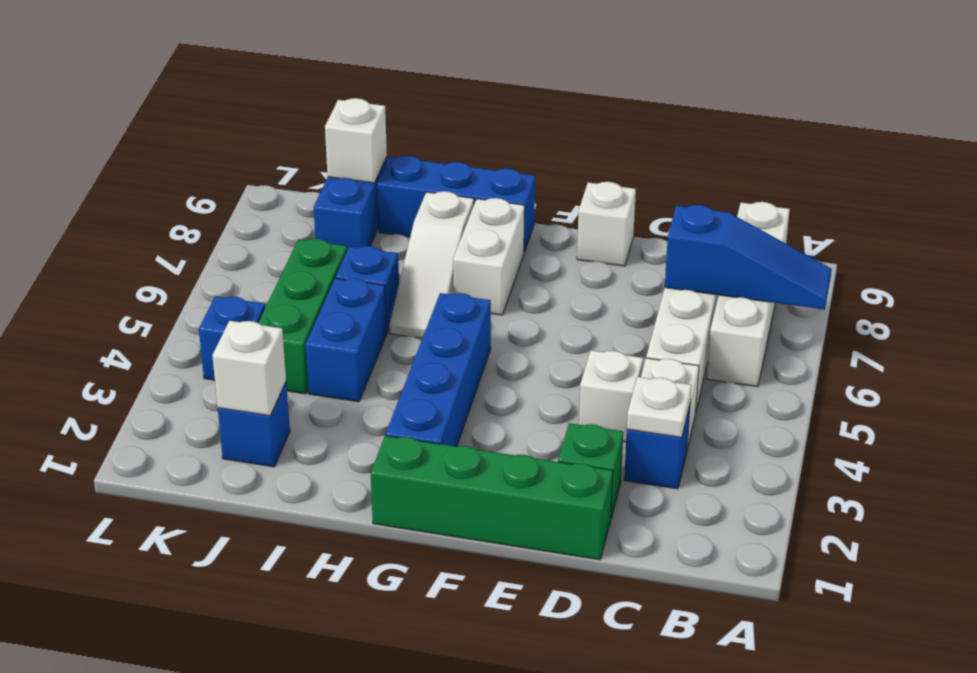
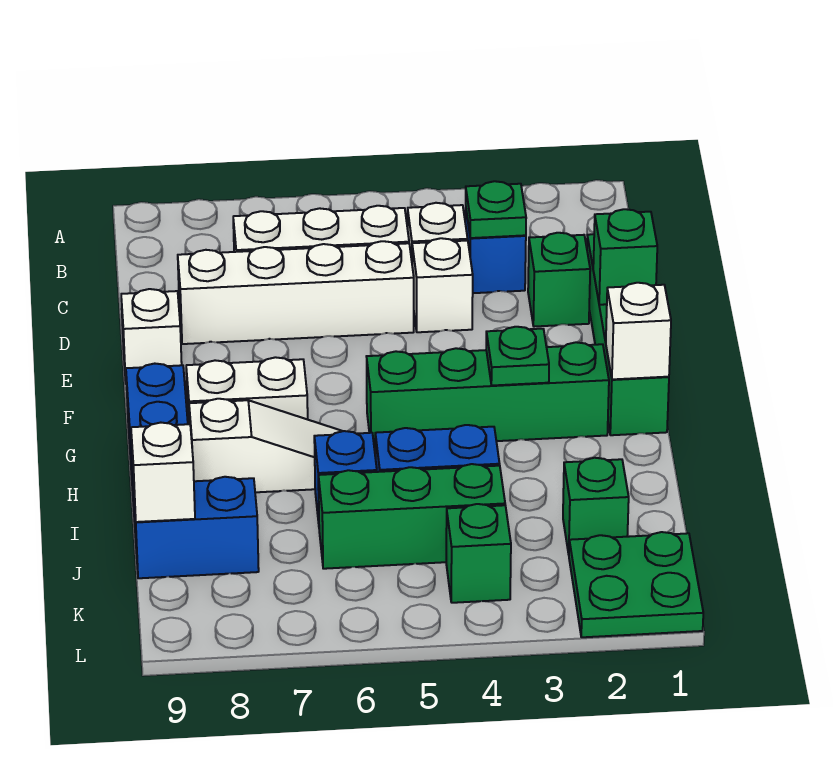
blue slope A7:C7 level 2 top C -> none
white brick B6:B9 level 1 -> white brick D5:D8 level 1
white plate C3 level 2 -> green plate C3 level 2
none -> green brick E1 level 2
blue brick G2:G5 level 1 -> green brick G2:G5 level 1
none -> green plate G3 level 2
blue brick J2 level 1 -> green brick J2 level 1
white brick J2 level 2 -> white brick G1 level 2
none -> green plate K1:L2 level 1
blue brick K4 level 1 -> green brick K4 level 1

